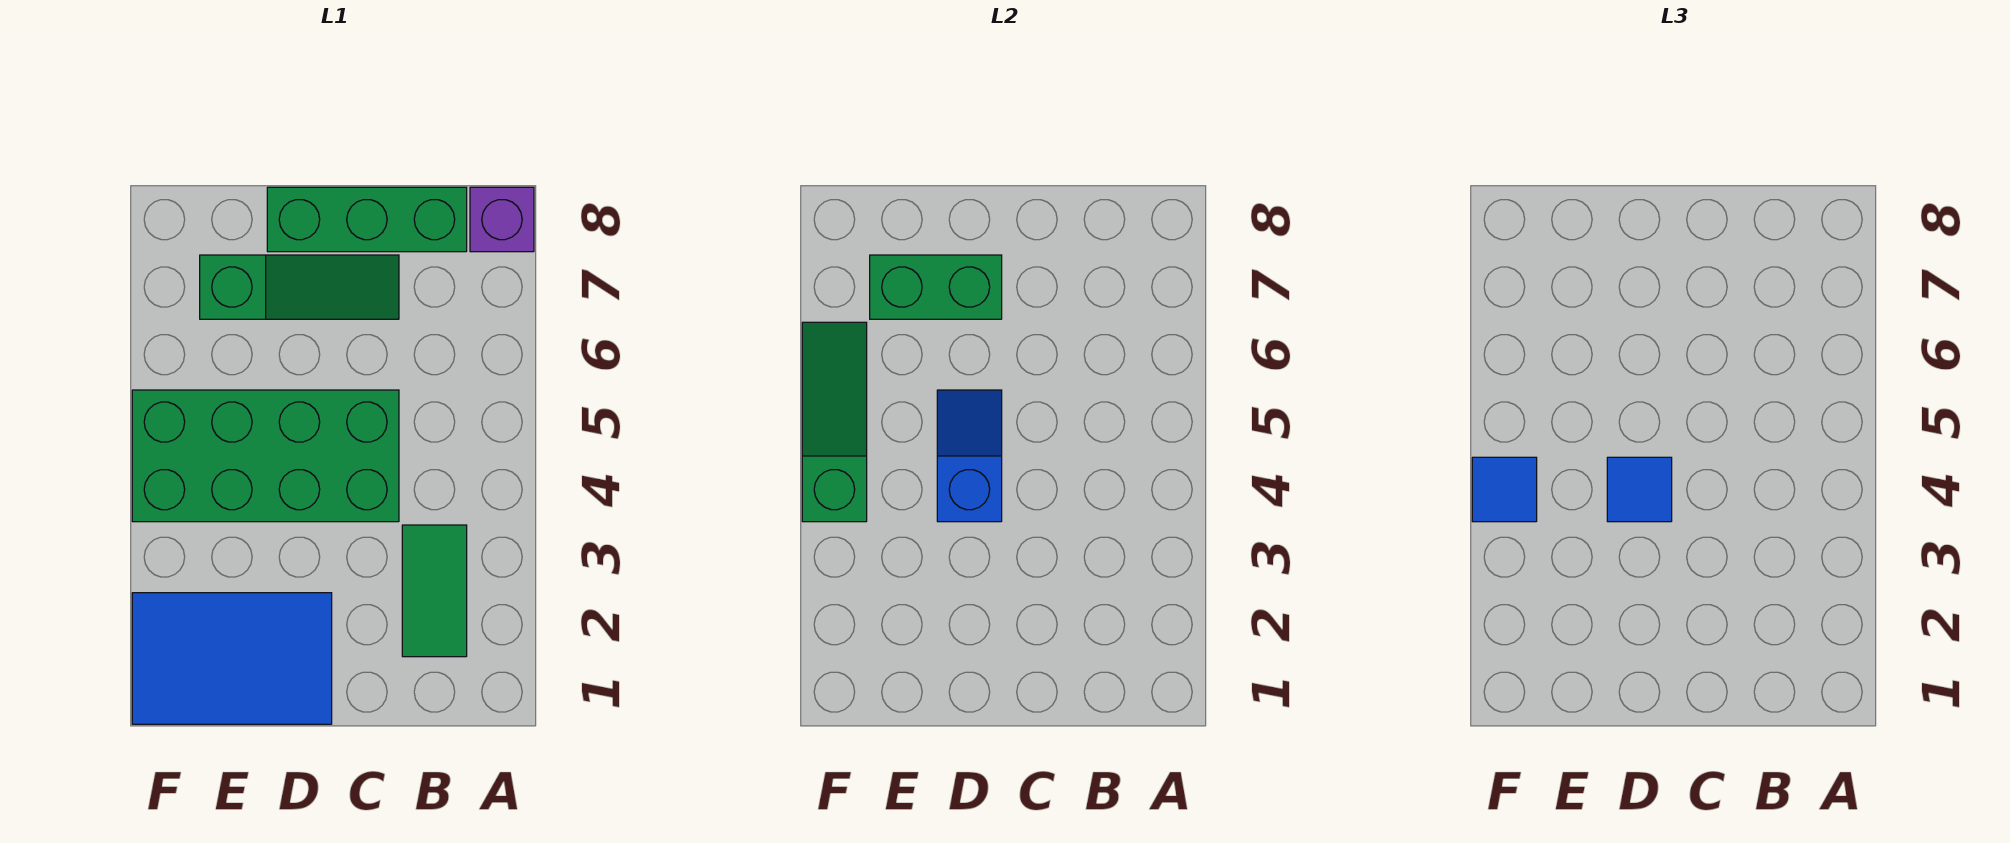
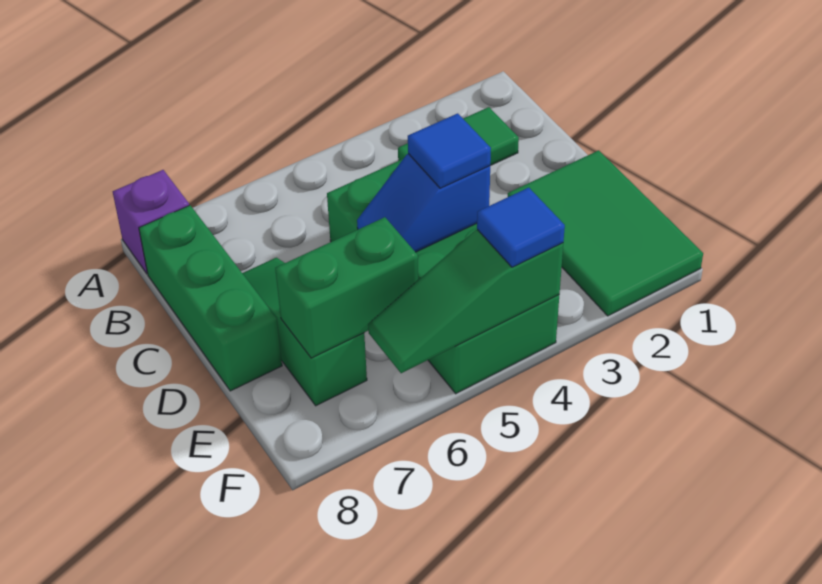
blue tile D1:F2 level 1 -> green tile D1:F2 level 1
green brick D7:E7 level 2 -> green brick E6:E7 level 2

